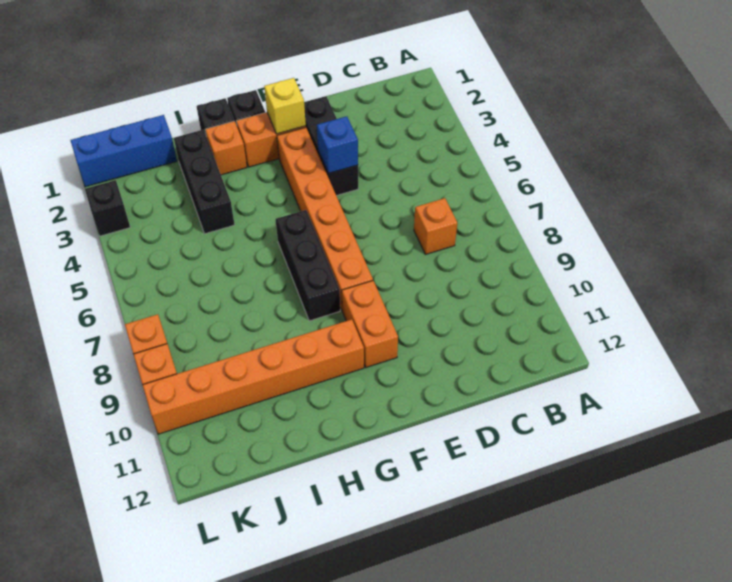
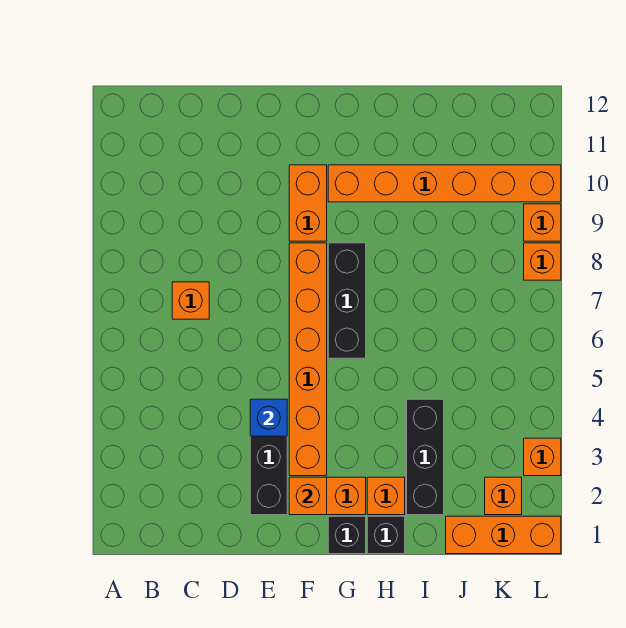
yellow brick F2 level 2 -> orange brick F2 level 2
blue brick J1:L1 level 1 -> orange brick J1:L1 level 1
none -> orange brick K2 level 1
black brick L3 level 1 -> orange brick L3 level 1

